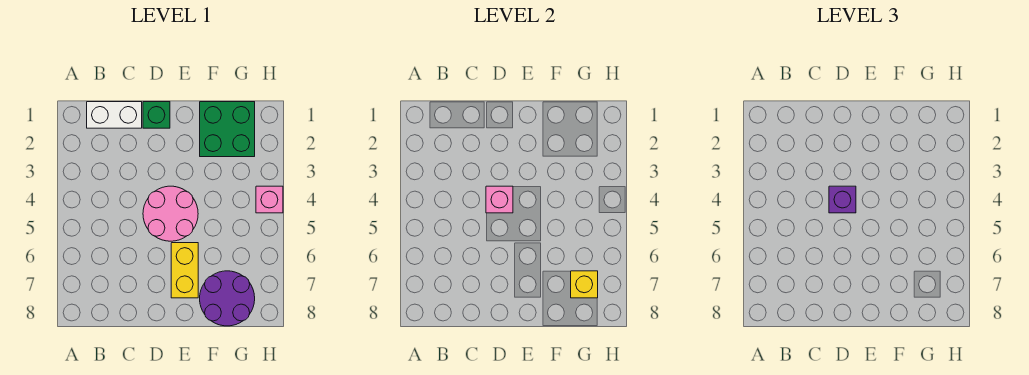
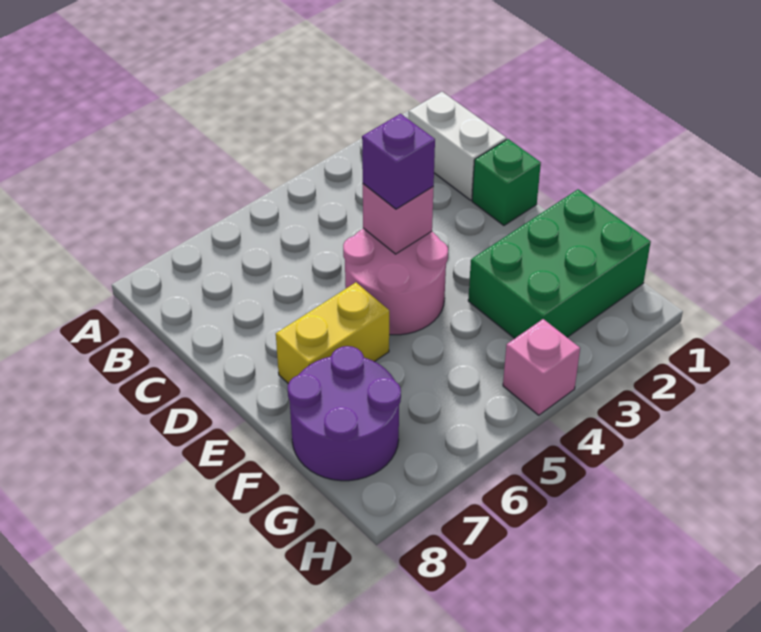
green brick F1:G2 level 1 -> green brick F1:G3 level 1
yellow brick G7 level 2 -> none

